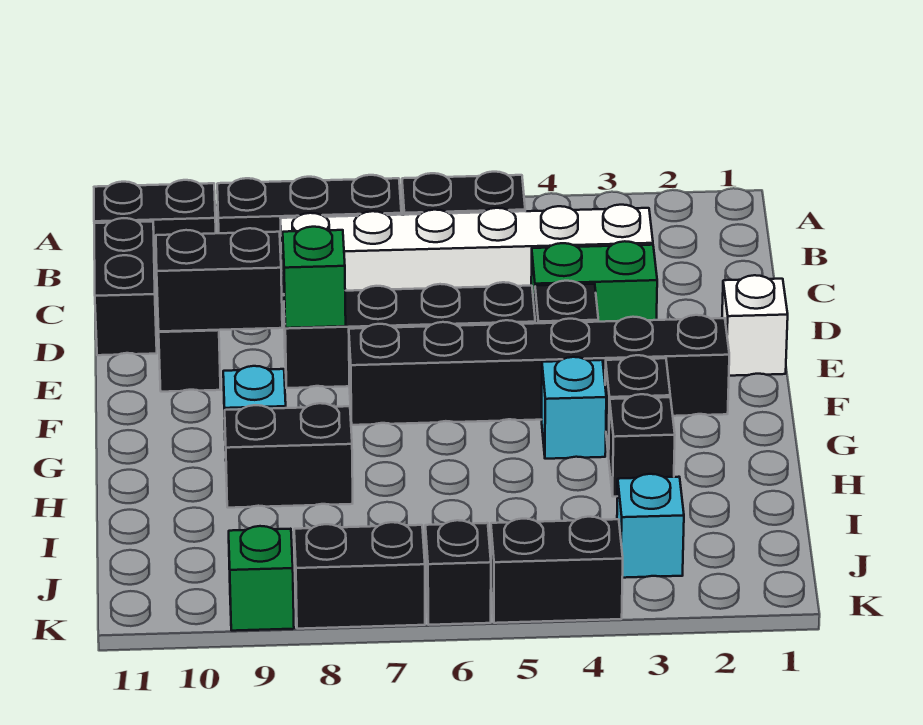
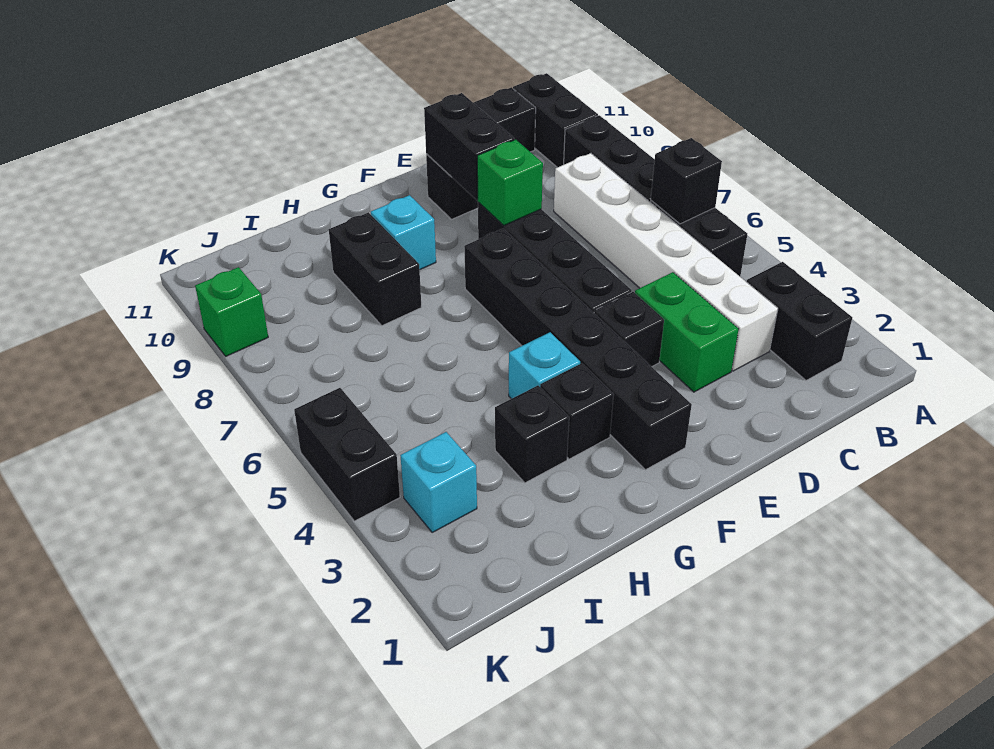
white brick E1 level 1 -> none
black brick K6 level 1 -> black brick B6 level 2
black brick K7:K8 level 1 -> black brick B2:B3 level 1

